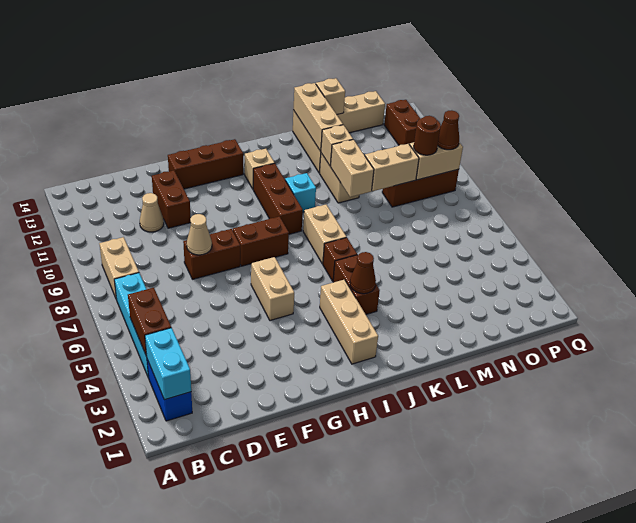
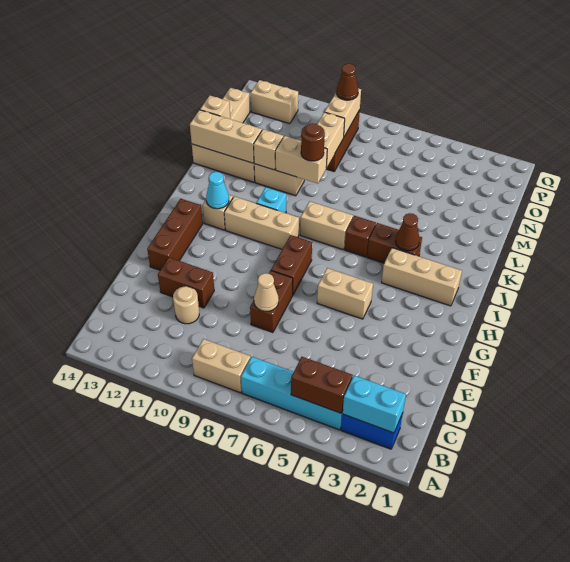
tan cone D11 level 1 -> tan round brick D11 level 1
brown brick I9:I11 level 1 -> tan brick I9:I11 level 1
none -> cyan cone I12 level 2
brown round brick O9 level 3 -> brown round brick L9 level 3
brown brick P12:P13 level 1 -> tan brick P12:P13 level 1

